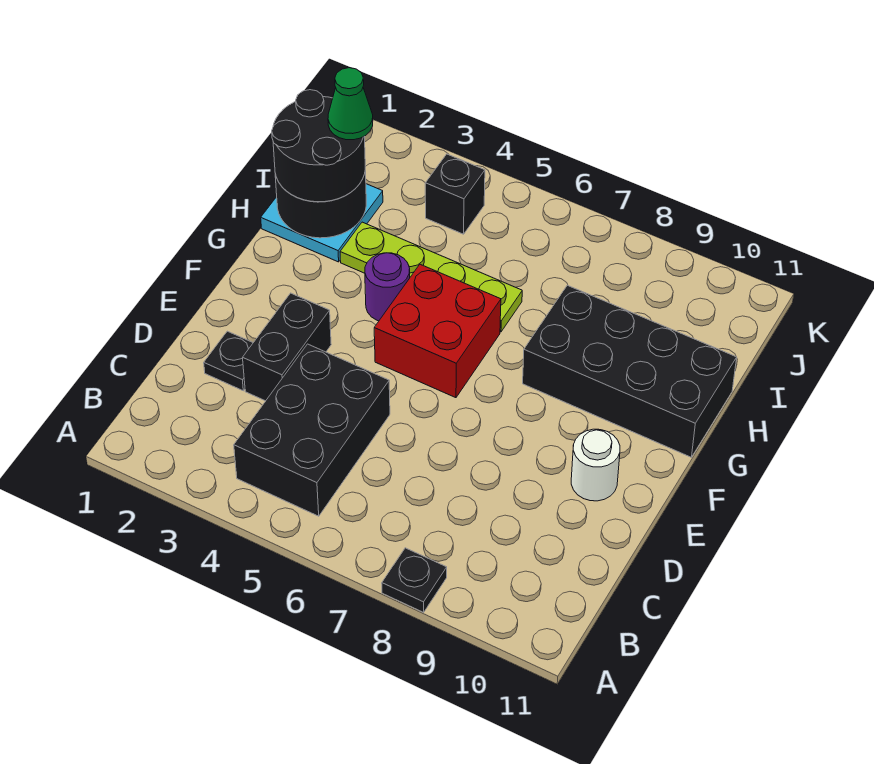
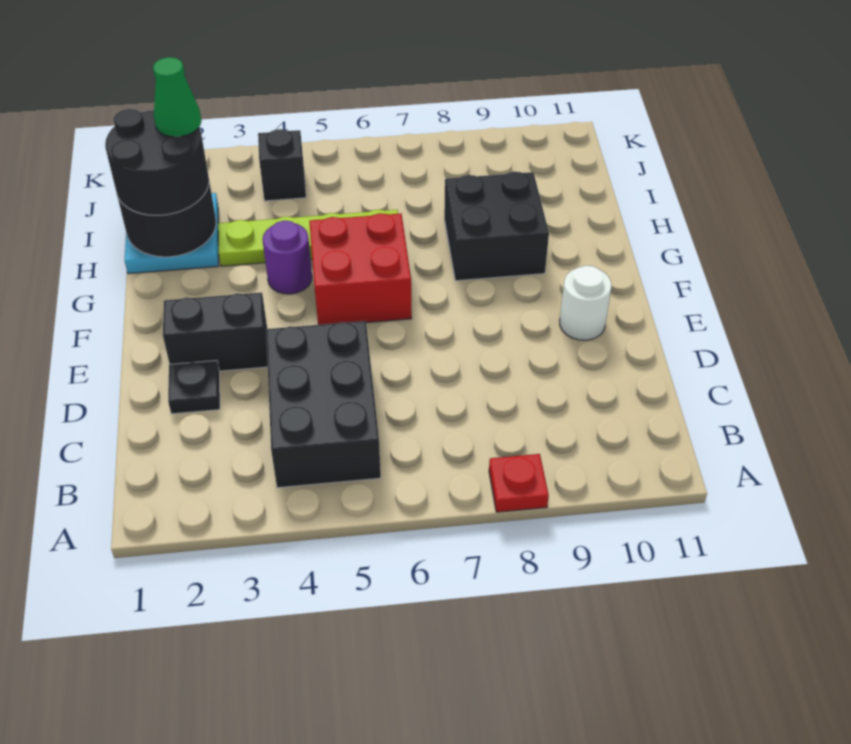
black plate A8 level 1 -> red plate A8 level 1
black brick D3:E3 level 1 -> black brick E2:E3 level 1
black brick G8:H11 level 1 -> black brick G8:H9 level 1

